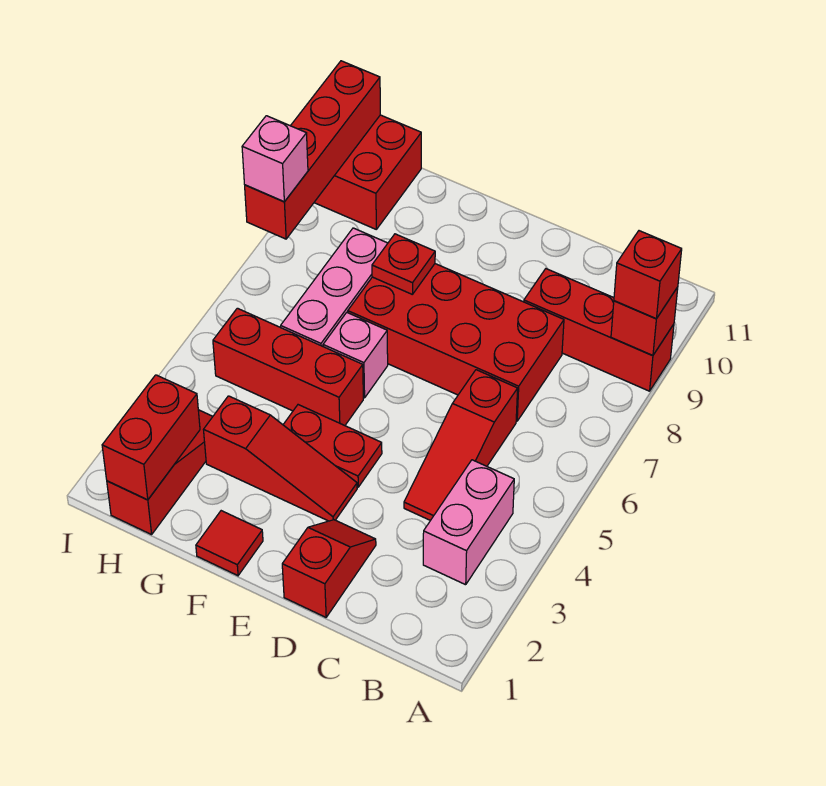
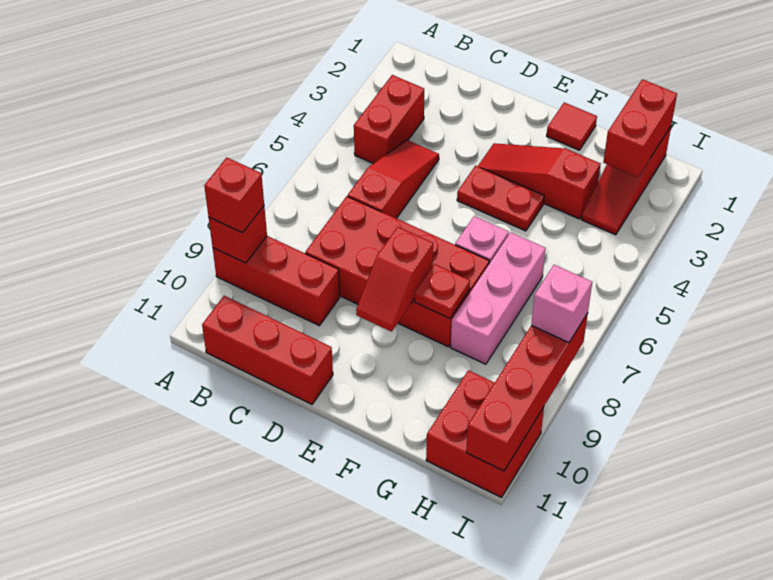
pink brick B3:B4 level 1 -> red brick B3:B4 level 1
red slope D1:D2 level 1 top 1 -> red slope E8:E9 level 2 top 8
red brick F5:H5 level 1 -> red brick B11:D11 level 1

